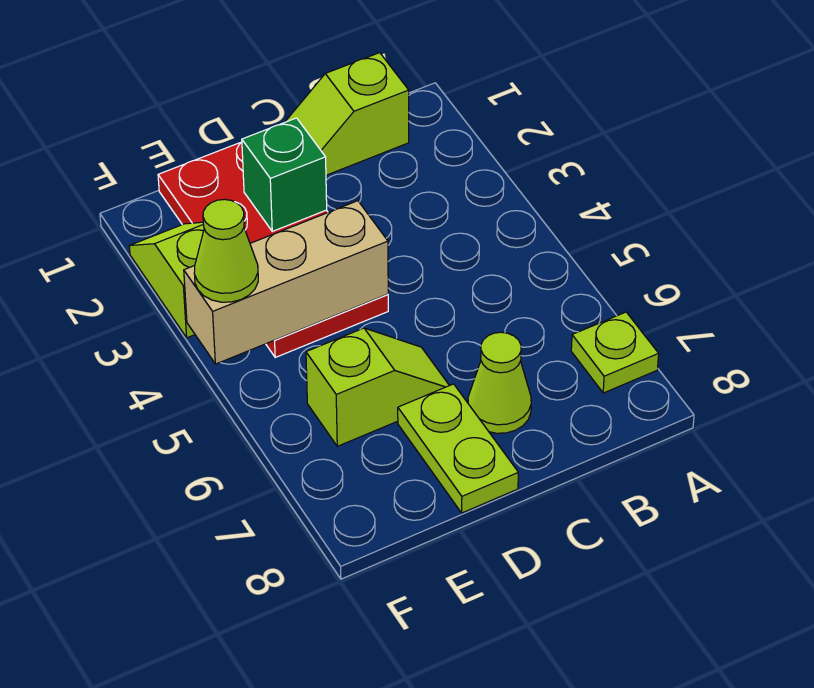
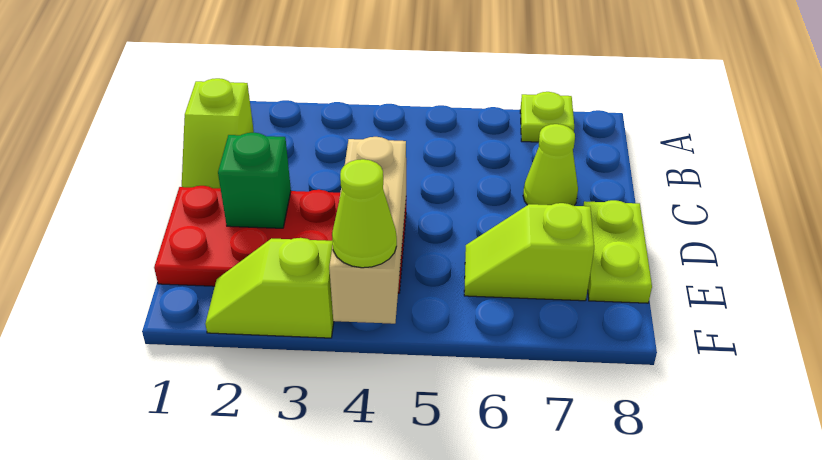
lime slope D6:E6 level 1 top E -> lime slope E6:E7 level 1 top 7
lime plate D7:D8 level 1 -> lime plate D8:E8 level 1

